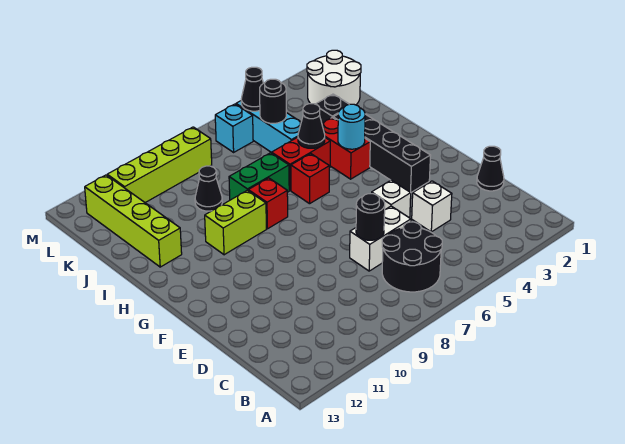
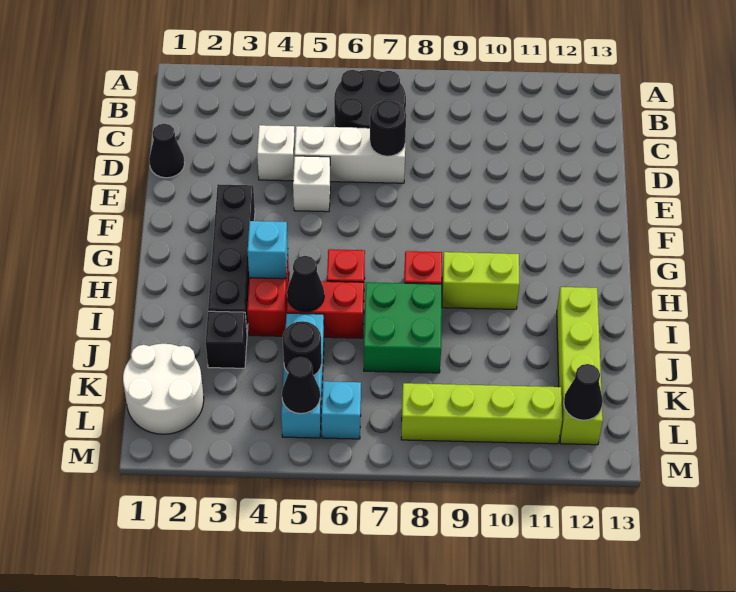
white brick D6:D7 level 1 -> white brick D5:D7 level 1
cyan round brick H4 level 2 -> cyan brick H4 level 2
green brick I7:I8 level 1 -> green brick I7:J8 level 1
black cone J9 level 1 -> black cone L12 level 2

